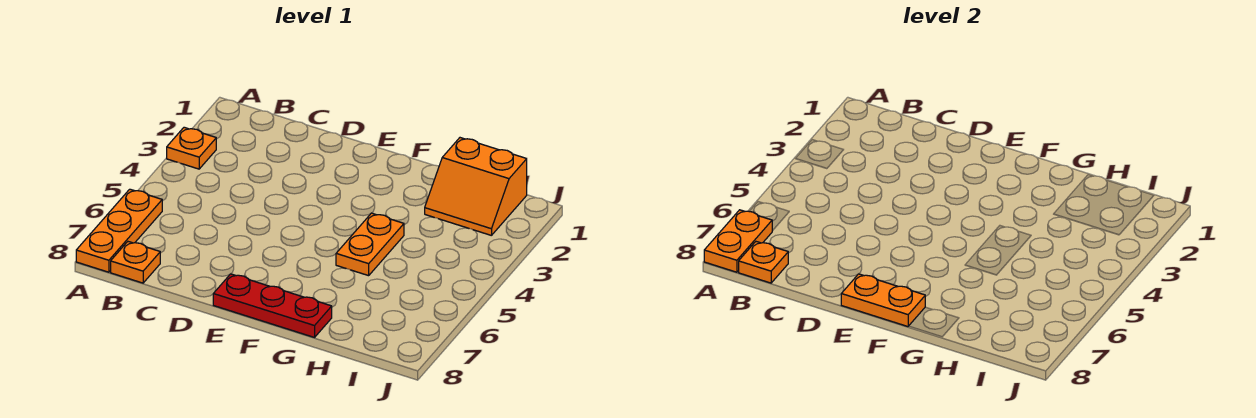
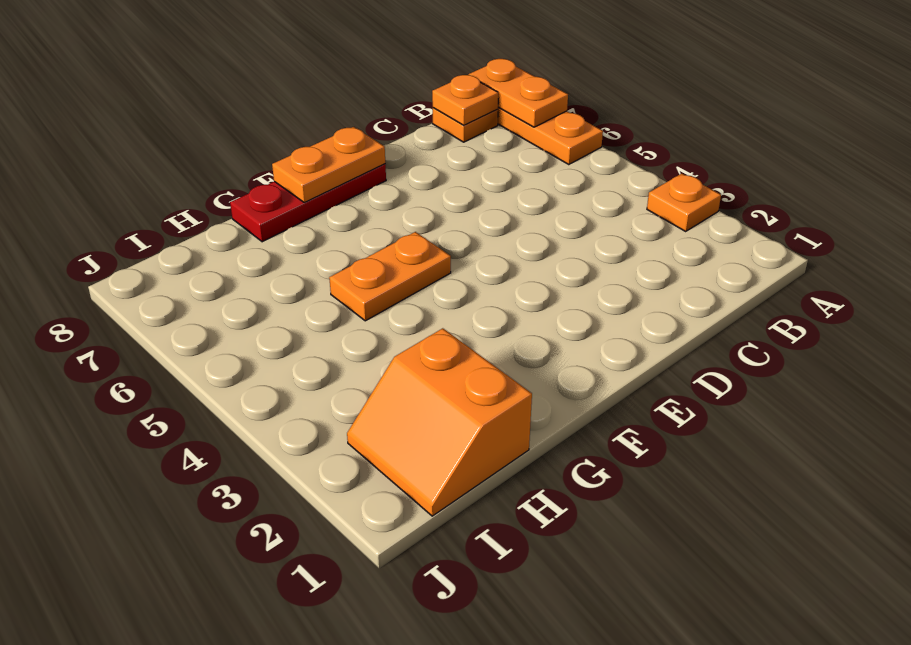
orange plate G4:G5 level 1 -> orange plate F5:G5 level 1
orange slope H1:I2 level 1 top 1 -> orange slope H1:I2 level 1 top H

